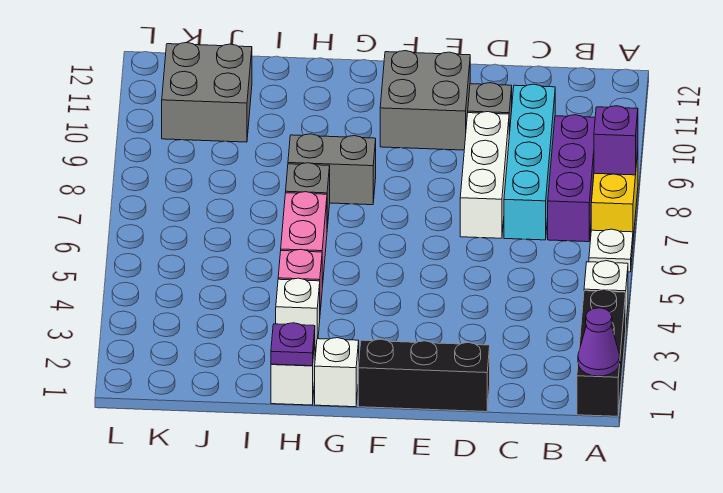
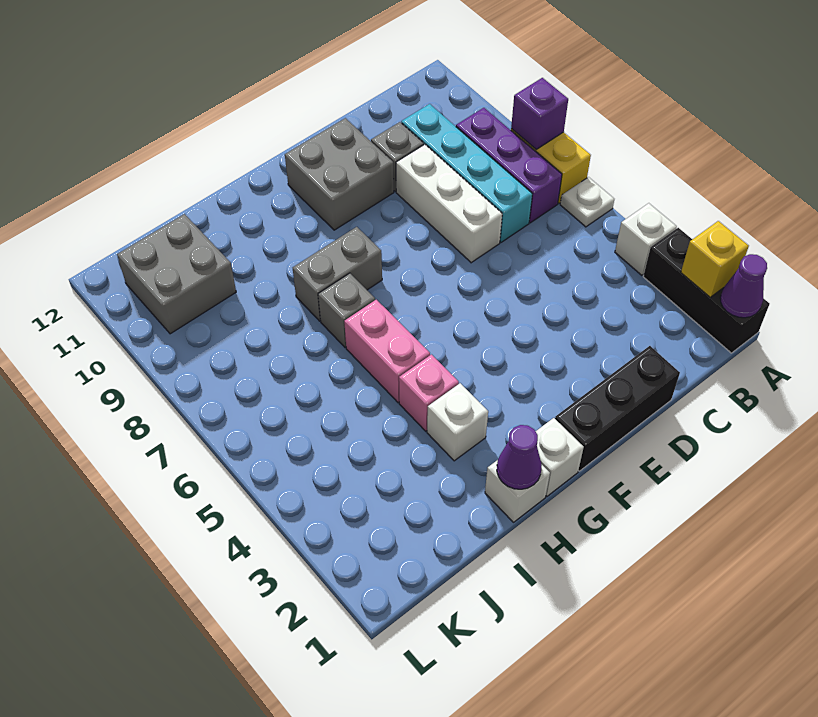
none -> yellow brick A2 level 2
purple plate H1 level 2 -> purple cone H1 level 2

